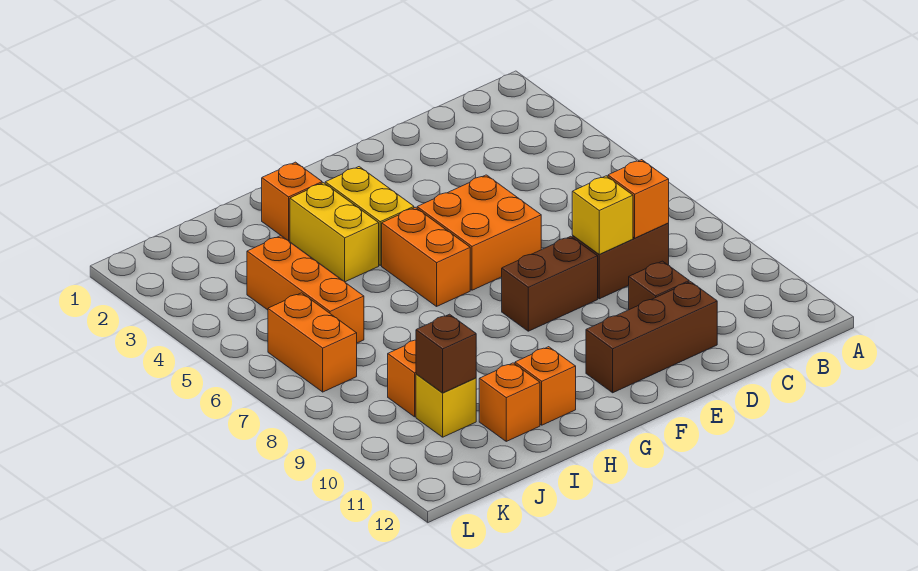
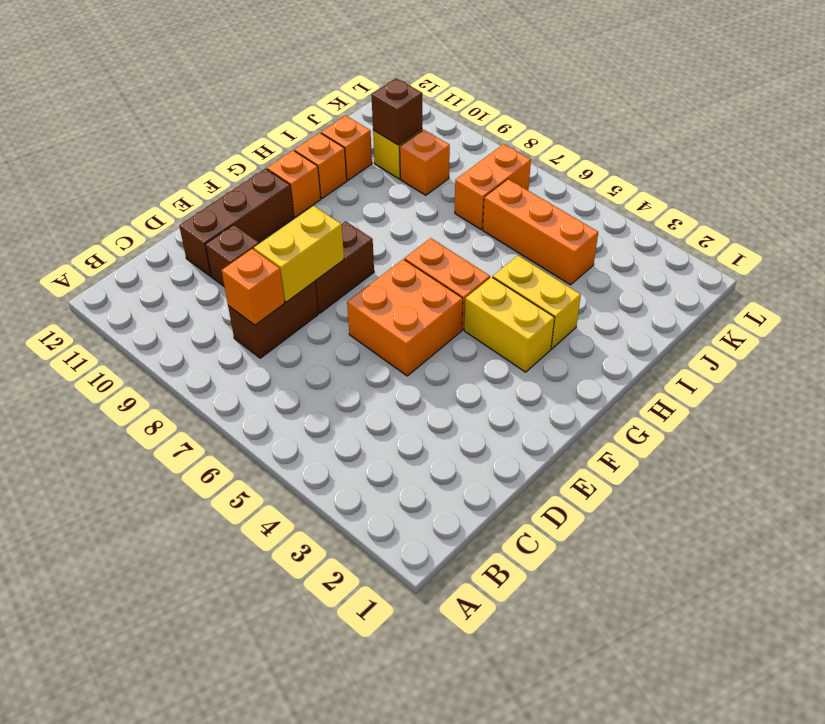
yellow brick D8 level 2 -> yellow brick D8:E8 level 2
orange brick H2 level 1 -> orange brick G11 level 1
orange brick K6:K7 level 1 -> orange brick J7:K7 level 1

